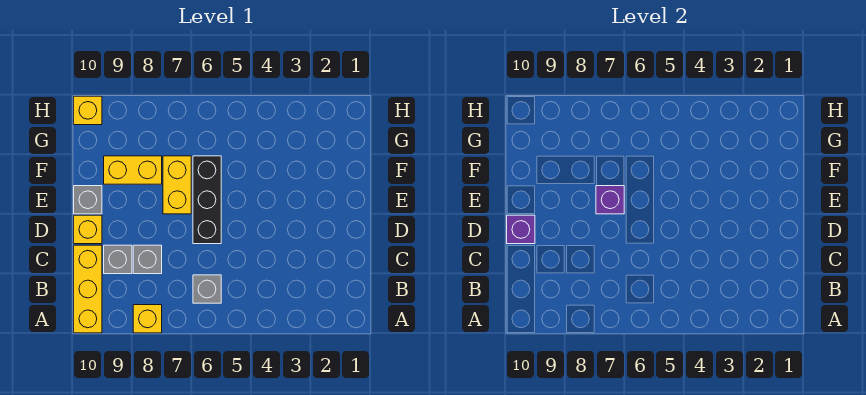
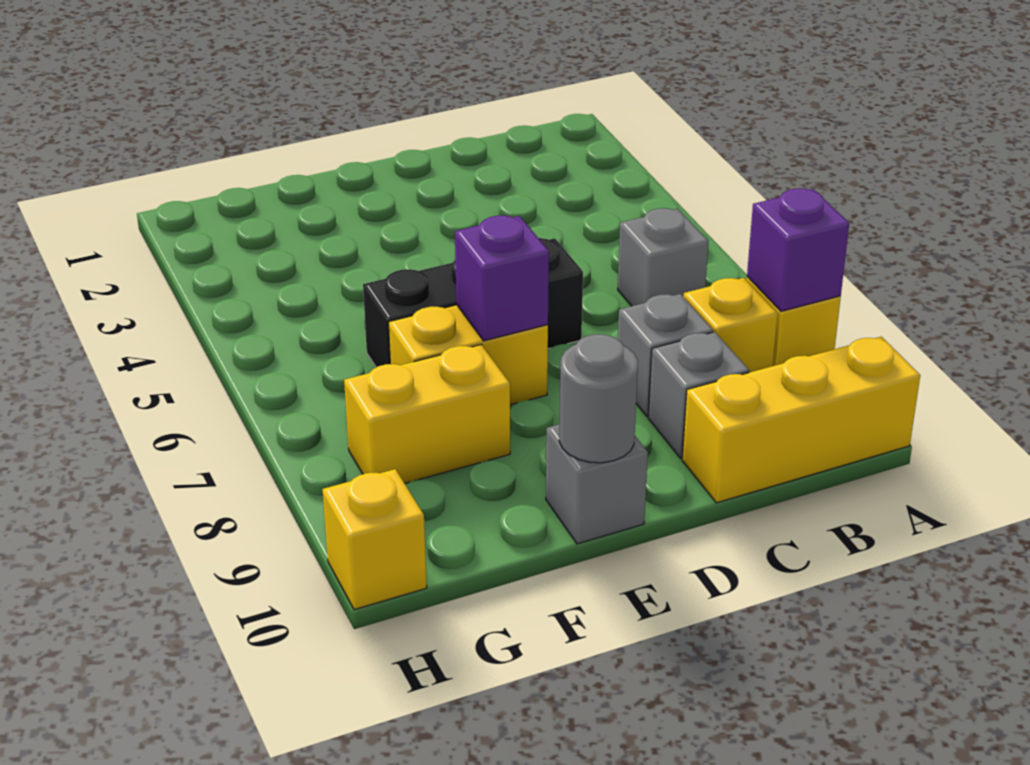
yellow brick D10 level 1 -> yellow brick B8 level 1
purple brick D10 level 2 -> purple brick A8 level 2
none -> grey round brick E10 level 2
yellow brick F8:F9 level 1 -> yellow brick F8:G8 level 1

